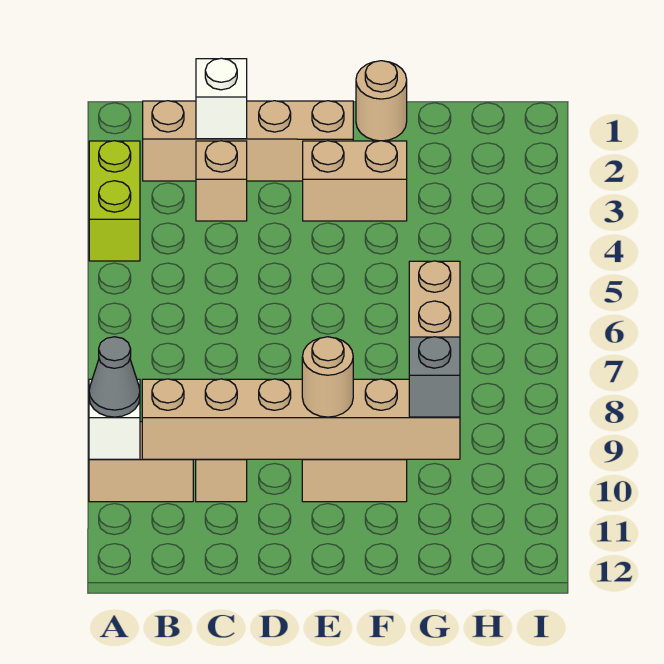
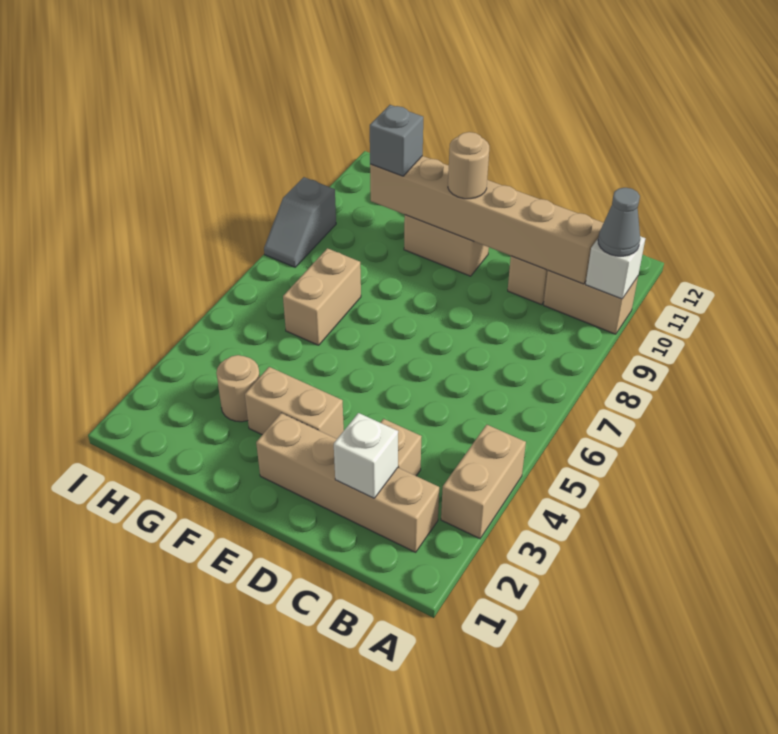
lime brick A3:A4 level 1 -> tan brick A3:A4 level 1
tan round brick F1 level 1 -> tan round brick G3 level 1
none -> grey slope I8:I9 level 1 top 9

